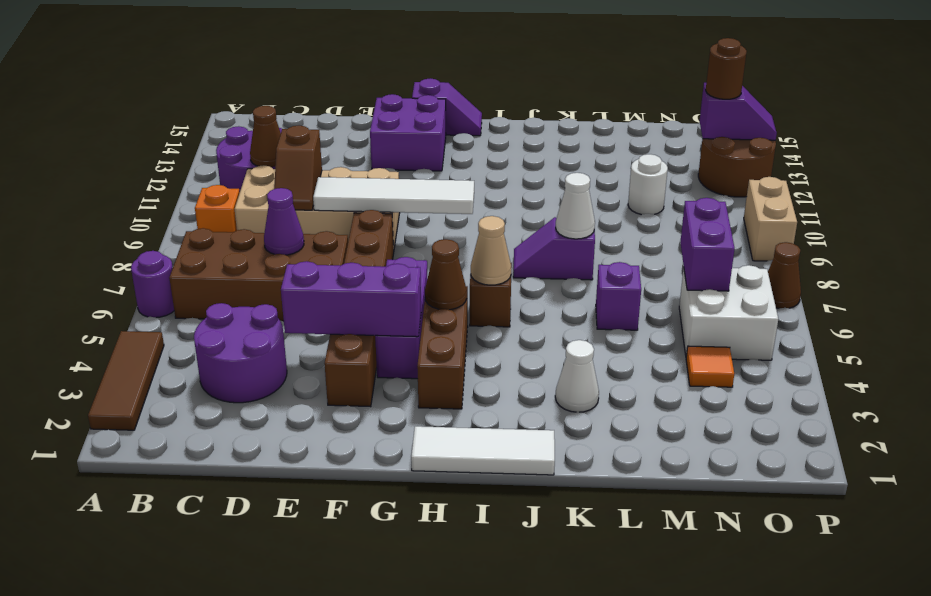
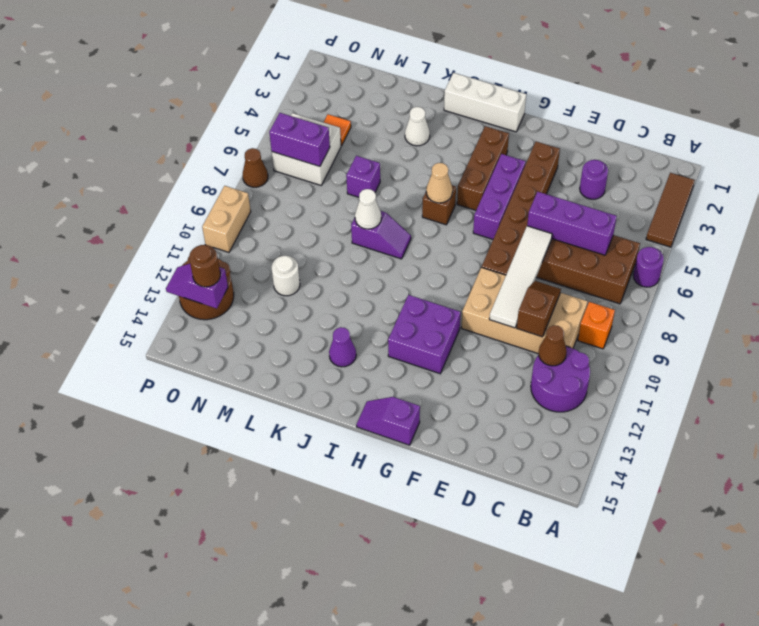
purple round brick C3:D4 level 1 -> purple round brick D3 level 1
purple cone D7 level 2 -> purple cone J13 level 1
purple brick E4:G4 level 2 -> purple brick C6:E6 level 2
white tile E9:H9 level 2 -> white tile E7:E10 level 2
purple brick F13:G14 level 1 -> purple brick G11:H12 level 1
white tile H1:J1 level 1 -> white brick H1:J1 level 1
brown cone H5 level 2 -> none
purple brick N6:N7 level 2 -> purple brick N6:O6 level 2

